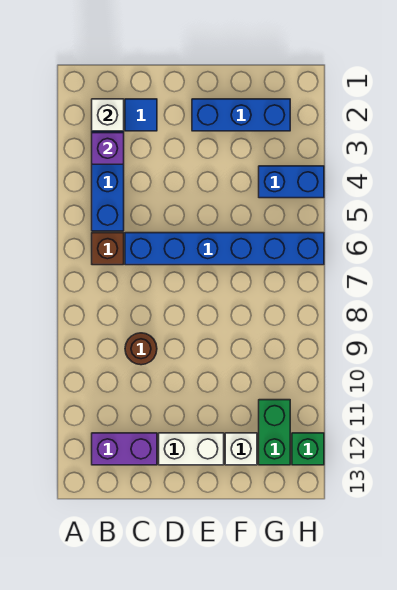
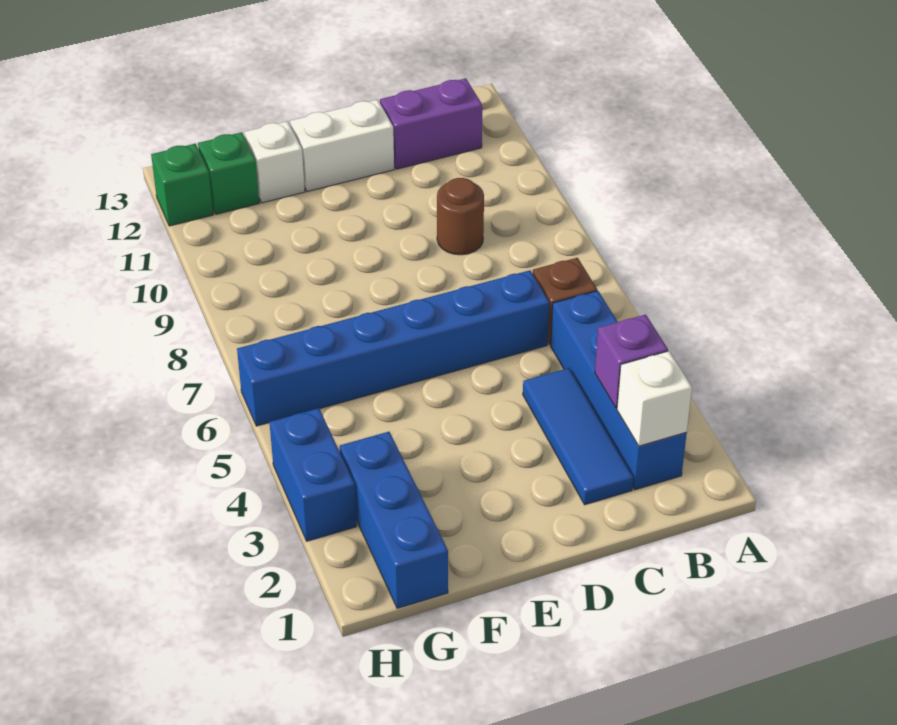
blue tile C2 level 1 -> blue tile C2:C4 level 1
blue brick E2:G2 level 1 -> blue brick G1:G3 level 1
blue brick G4:H4 level 1 -> blue brick H3:H4 level 1
green brick G11:G12 level 1 -> green brick G12 level 1

